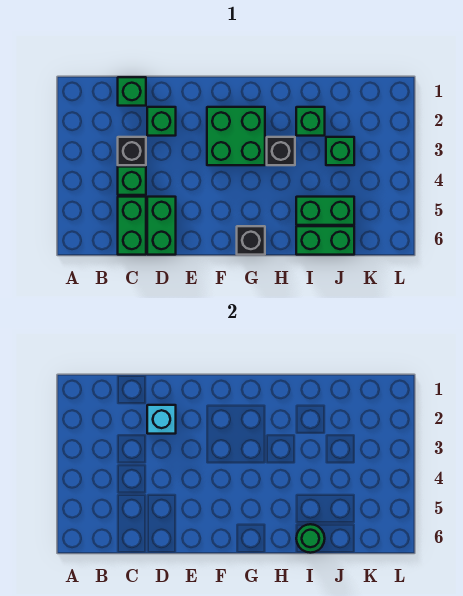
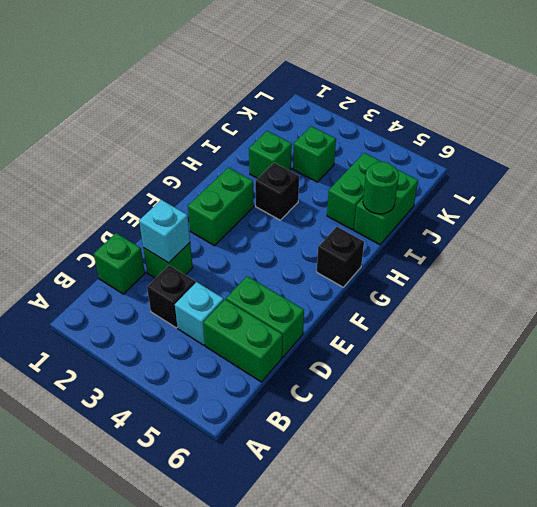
green brick C4 level 1 -> cyan brick C4 level 1
green brick F2:G3 level 1 -> green brick F2:G2 level 1

